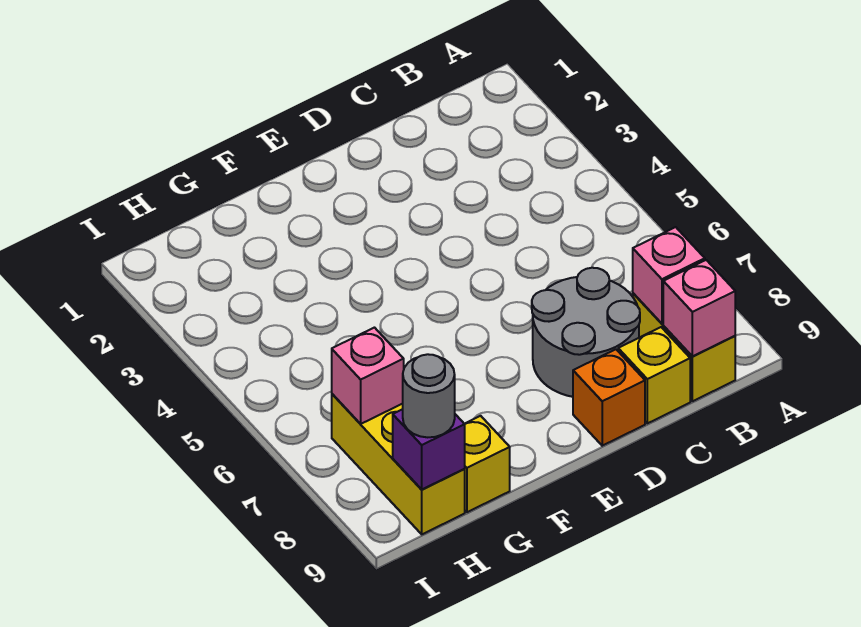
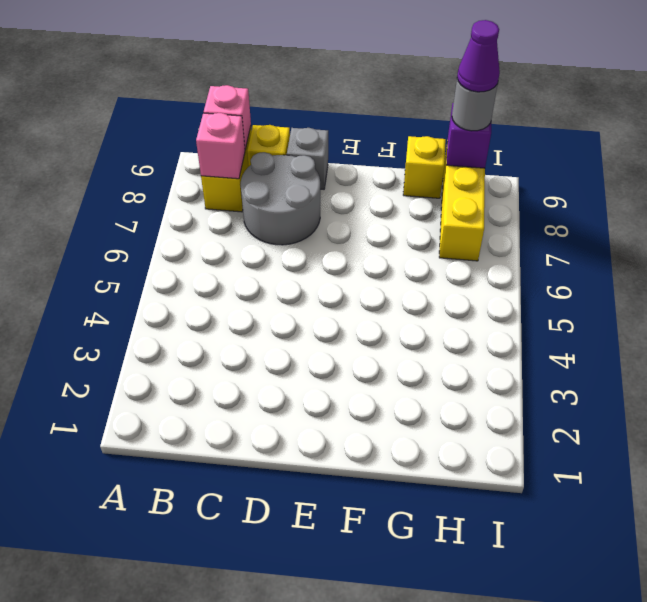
orange brick D9 level 1 -> grey brick D9 level 1
pink brick H7 level 2 -> none
none -> purple cone H9 level 4

